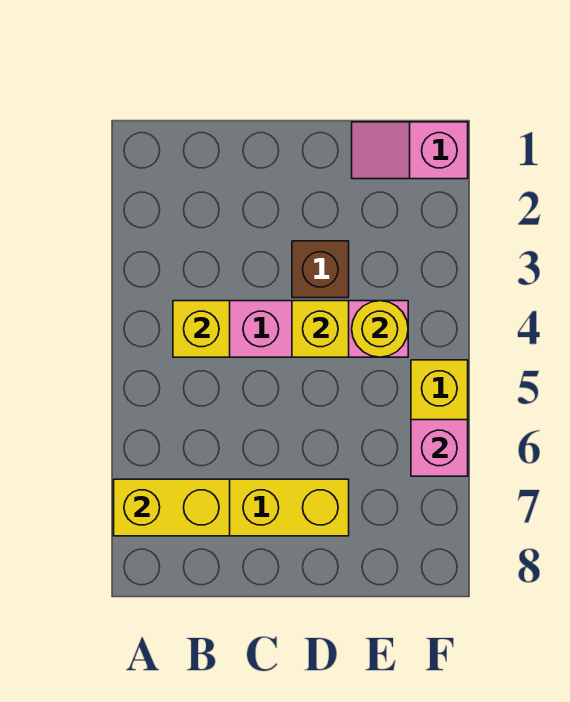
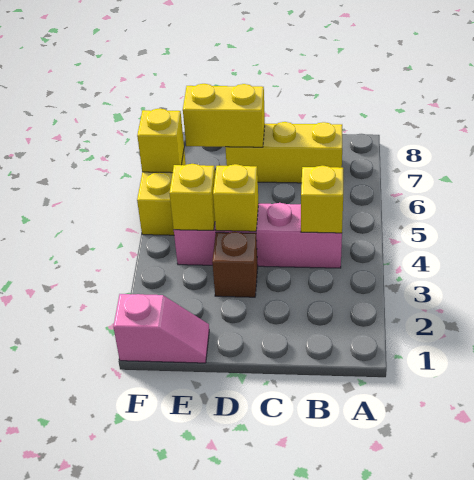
yellow brick A7:B7 level 2 -> yellow brick D7:E7 level 2
yellow round brick E4 level 2 -> yellow brick E4 level 2
pink brick F6 level 2 -> yellow brick F6 level 2

